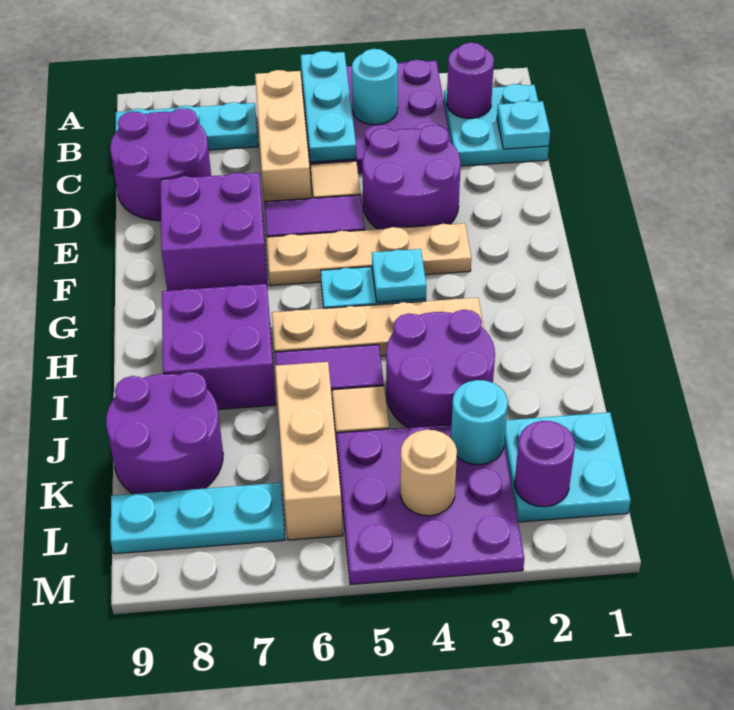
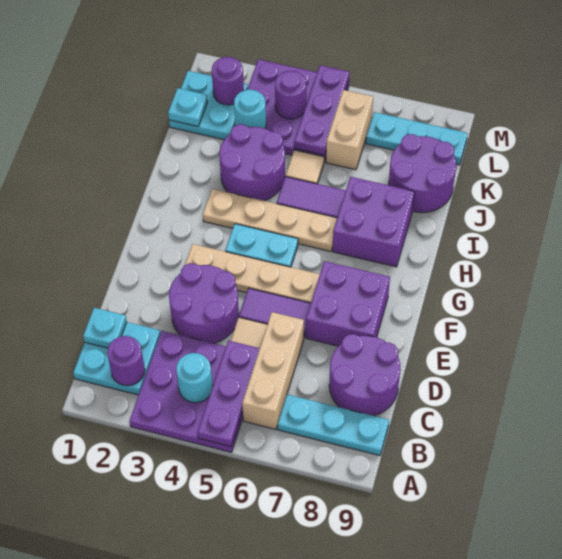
cyan plate A5:C5 level 2 -> purple plate A5:C5 level 2
cyan plate G4 level 2 -> cyan plate K1 level 2
tan brick J6:L6 level 1 -> tan brick K6:L6 level 1
none -> purple plate K5:M5 level 2
tan round brick L4 level 2 -> purple round brick L4 level 2

